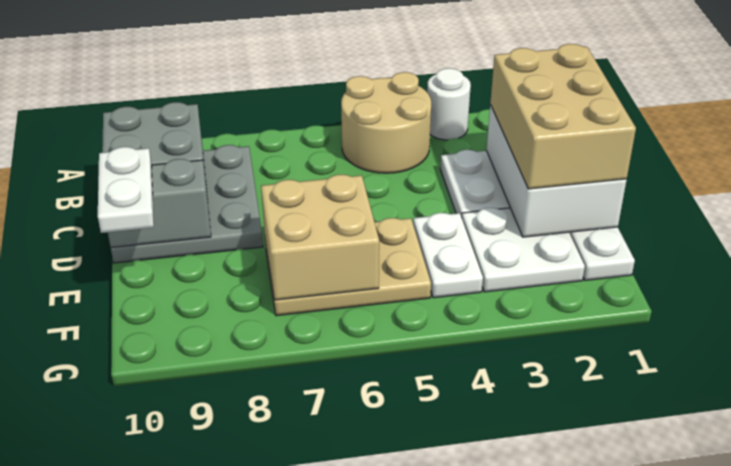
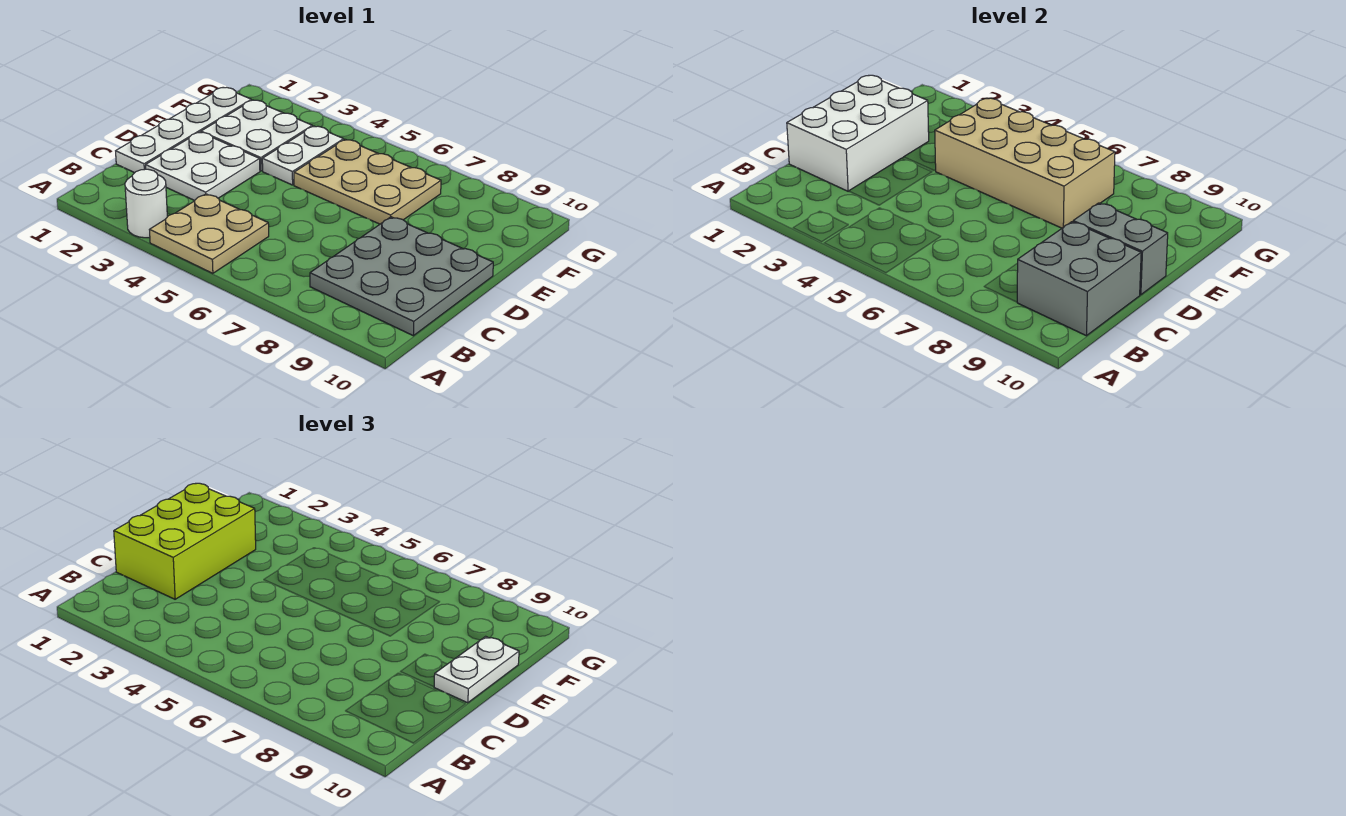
tan round brick A4:B5 level 1 -> tan plate A4:B5 level 1
tan brick C1:E2 level 3 -> lime brick C1:E2 level 3
tan brick E6:F7 level 2 -> tan brick E4:F7 level 2

